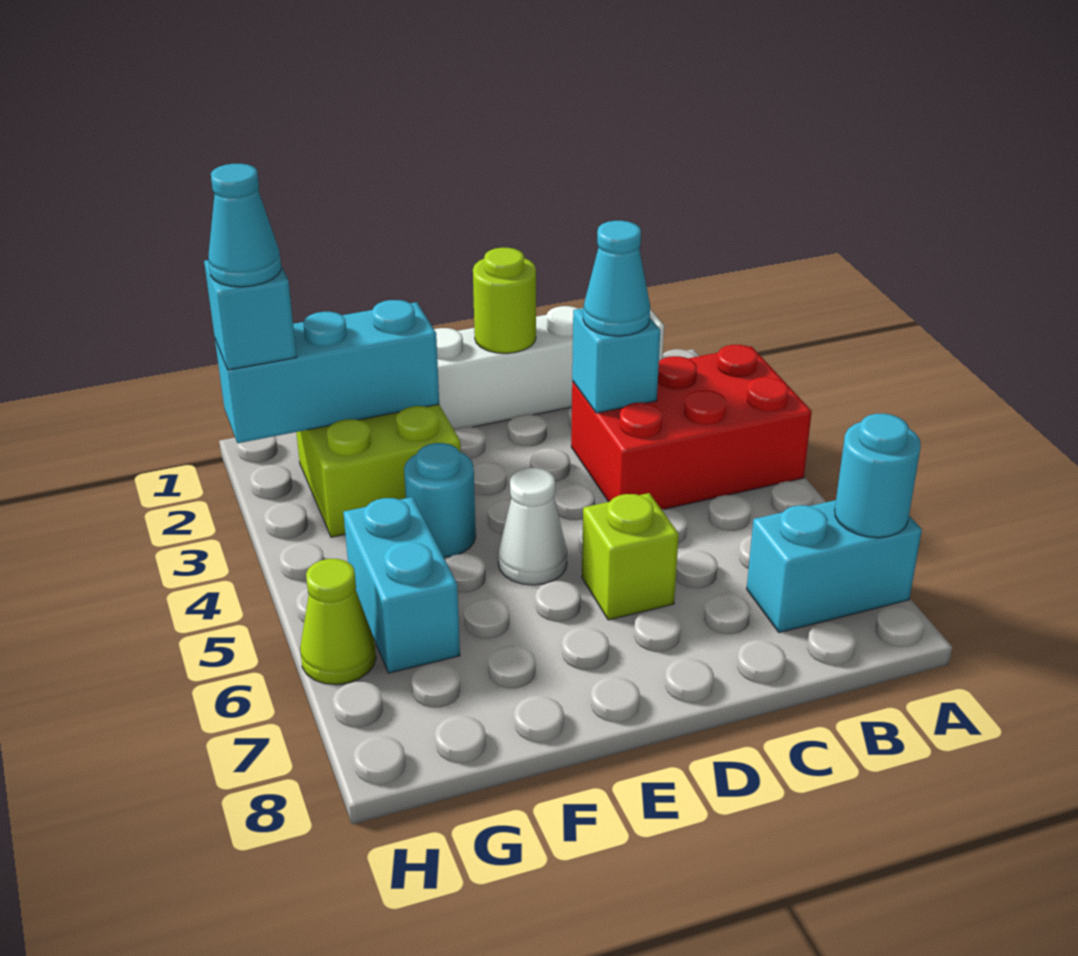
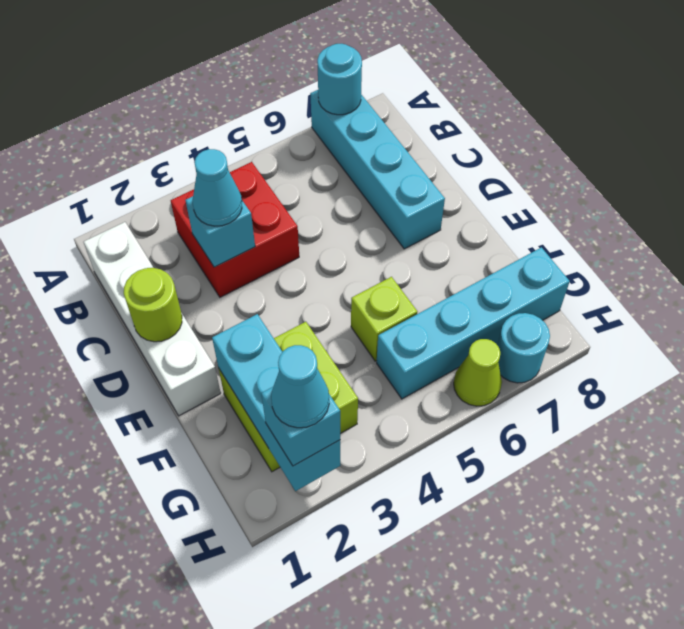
red brick A3:C4 level 1 -> red brick B3:C4 level 1
cyan brick A7:B7 level 1 -> cyan brick A7:D7 level 1
lime brick D6 level 1 -> lime brick F5 level 1
white cone E5 level 1 -> none
cyan round brick F4 level 1 -> cyan round brick H7 level 1
cyan brick G5:G6 level 1 -> cyan brick G5:G8 level 1

